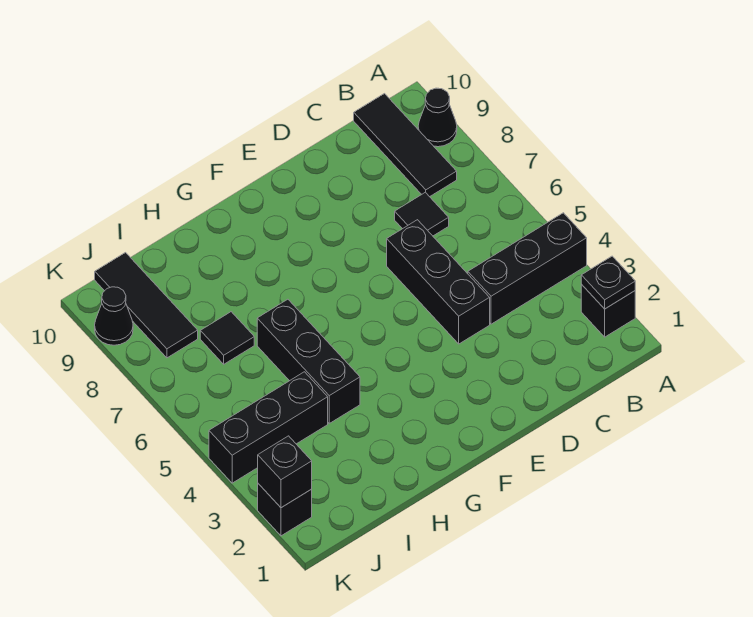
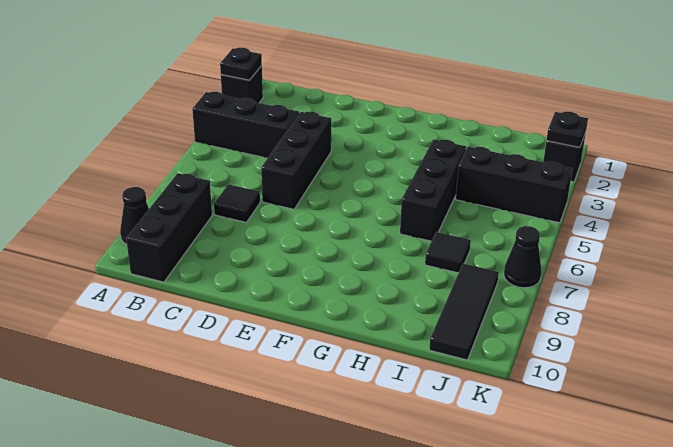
black tile B8:B10 level 1 -> black brick B8:B10 level 1
black brick K2 level 2 -> black plate K2 level 2
black cone K9 level 1 -> black cone K7 level 1

